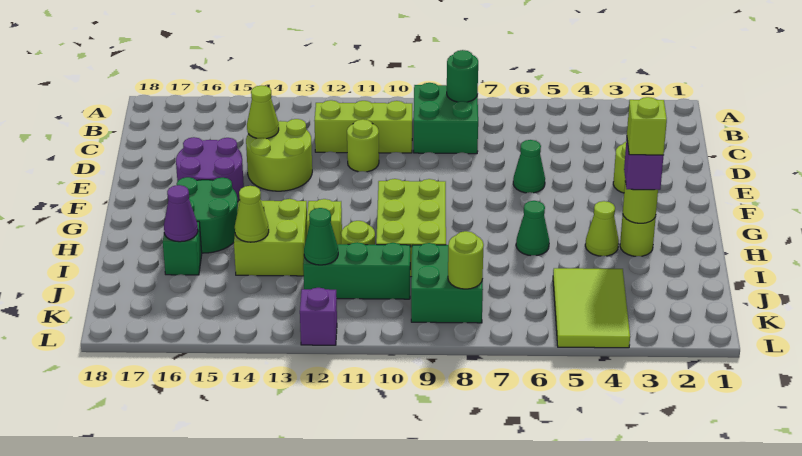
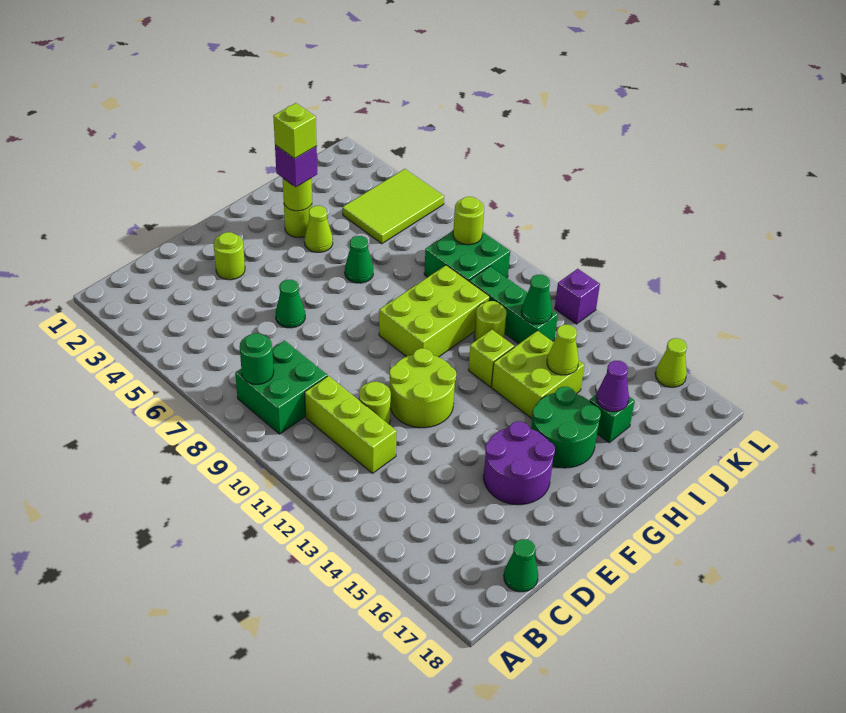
none -> green cone C18 level 1
lime round brick D13:E14 level 1 -> lime round brick E11:F12 level 1
lime cone D14 level 2 -> lime cone L16 level 1

